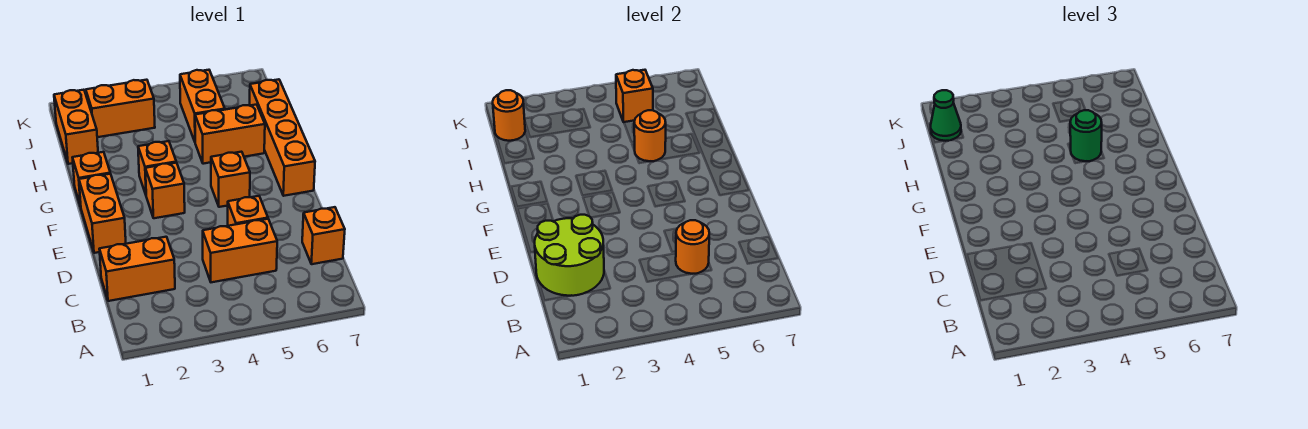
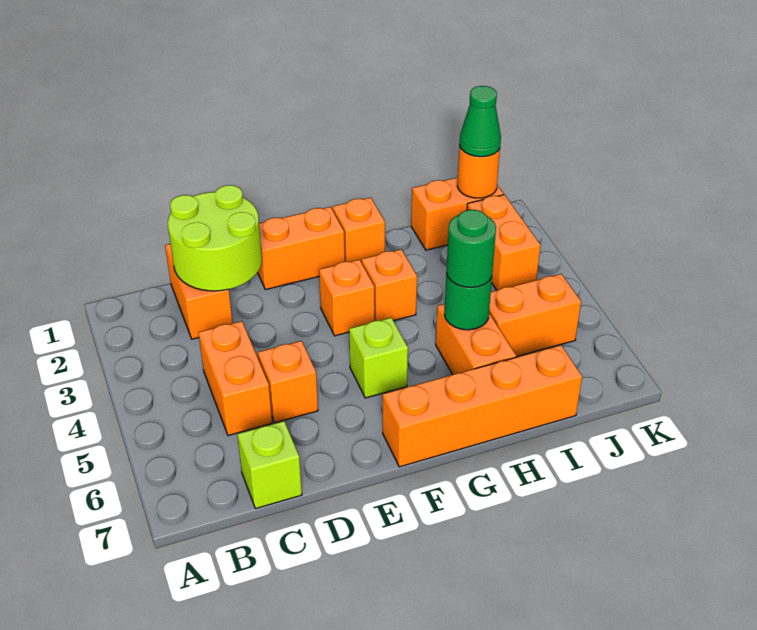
orange round brick C5 level 2 -> none
orange brick C7 level 1 -> lime brick C7 level 1
orange brick F5 level 1 -> lime brick F5 level 1
orange round brick H5 level 2 -> green round brick H5 level 2
orange brick J5 level 2 -> none

